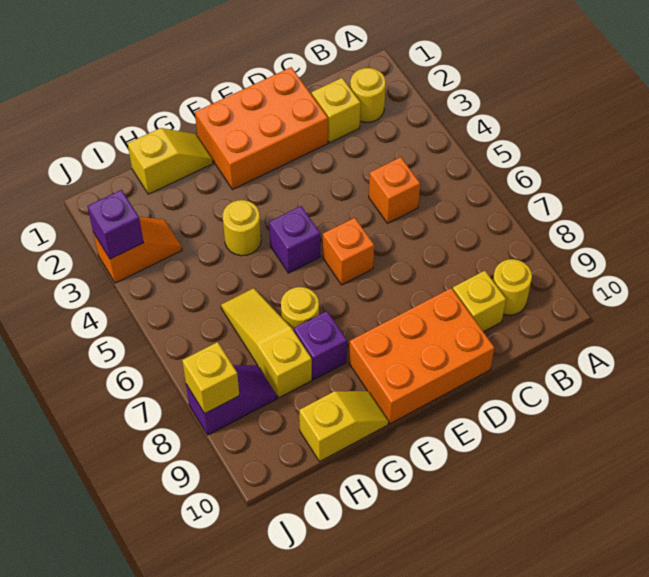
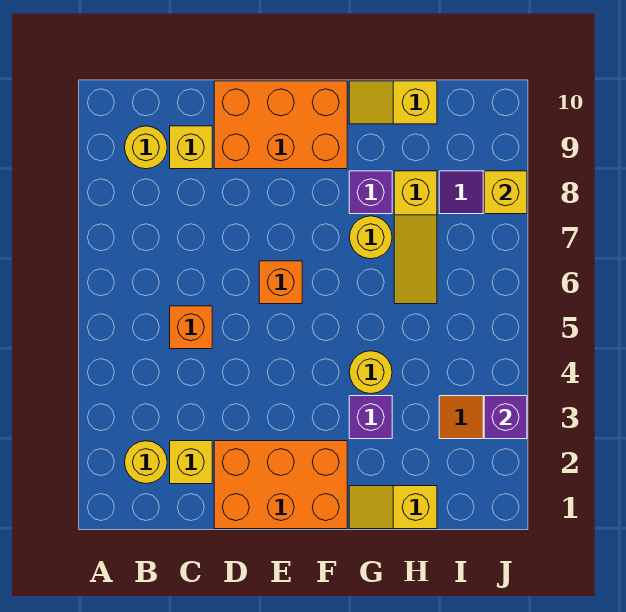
purple brick F5 level 1 -> purple brick G3 level 1

